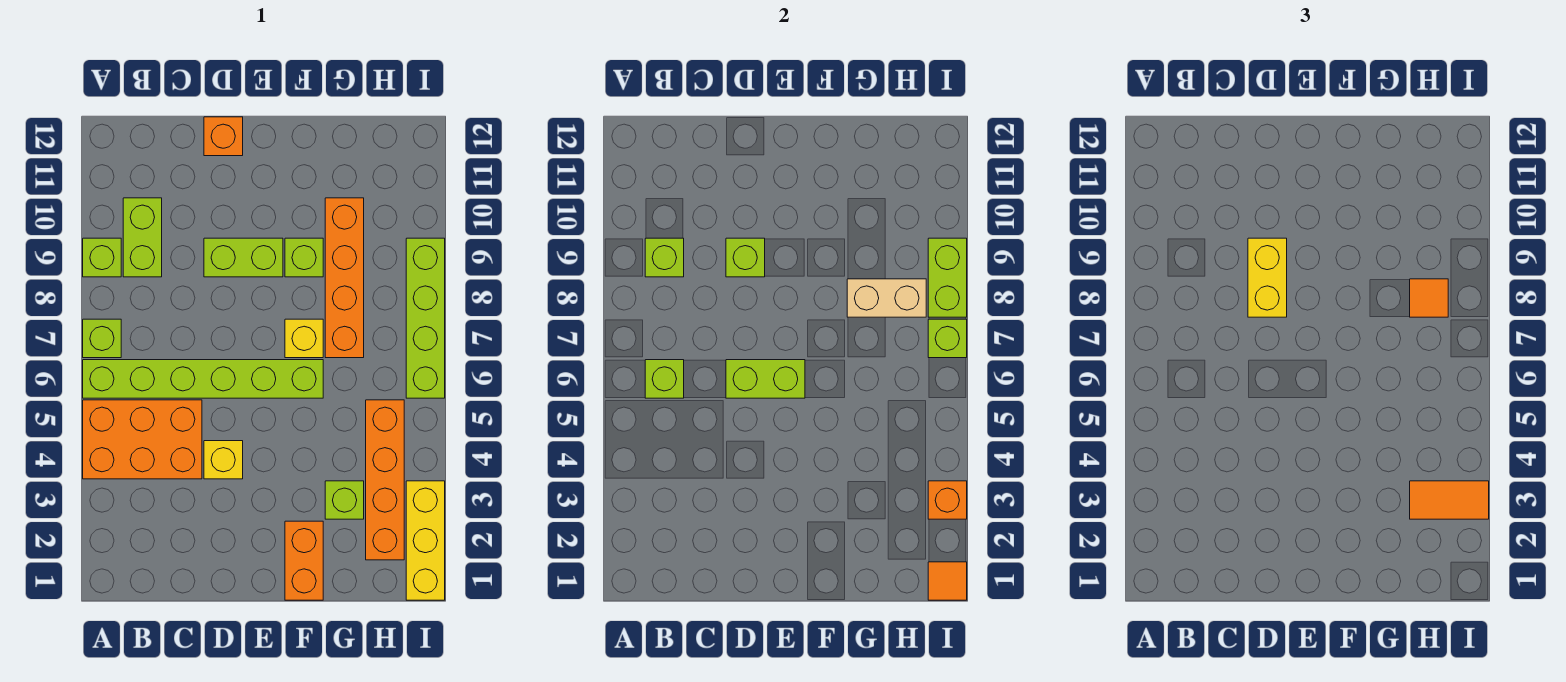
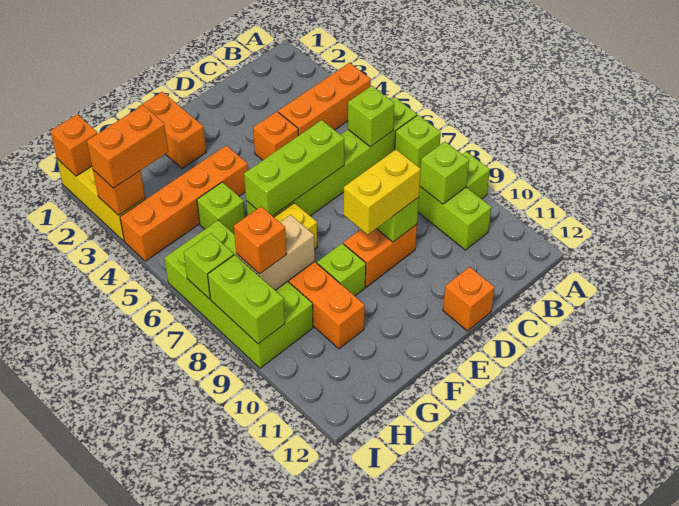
orange brick A4:C5 level 1 -> orange brick A4:C4 level 1
yellow brick D4 level 1 -> orange brick D4 level 1
lime brick D6:E6 level 2 -> lime brick D6:F6 level 2
yellow brick D8:D9 level 3 -> yellow brick D9:E9 level 3
lime brick D9:E9 level 1 -> orange brick D9:E9 level 1
lime brick G3 level 1 -> lime brick G5 level 1
orange brick H2:H5 level 1 -> orange brick F4:I4 level 1
orange tile H3:I3 level 3 -> orange brick H3:I3 level 3
orange tile H8 level 3 -> orange brick H8 level 3
orange tile I1 level 2 -> orange brick I1 level 2
lime brick I6:I9 level 1 -> lime brick H6:I9 level 1

